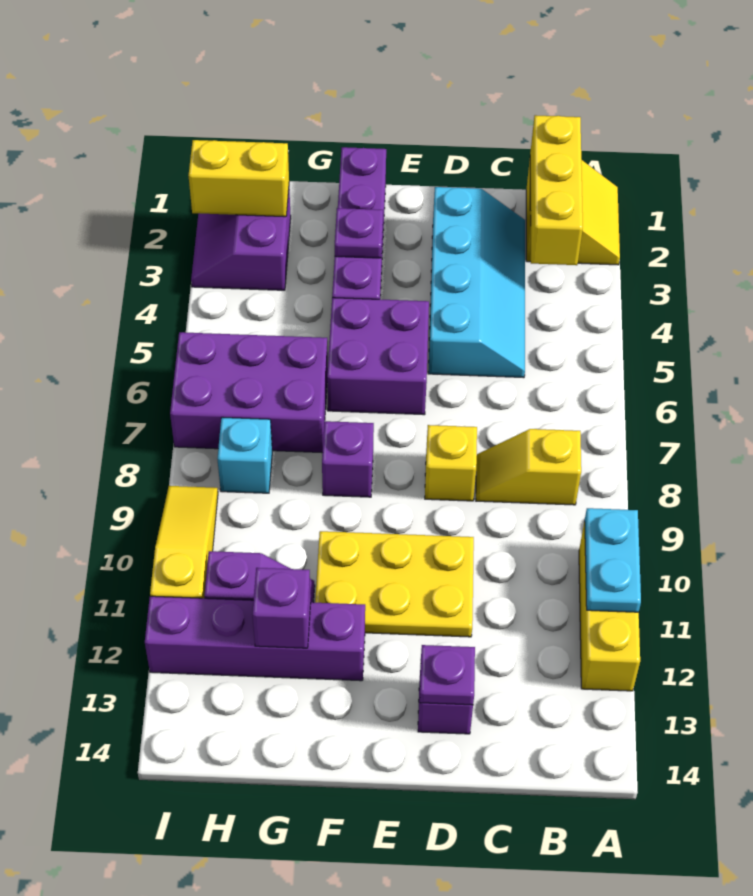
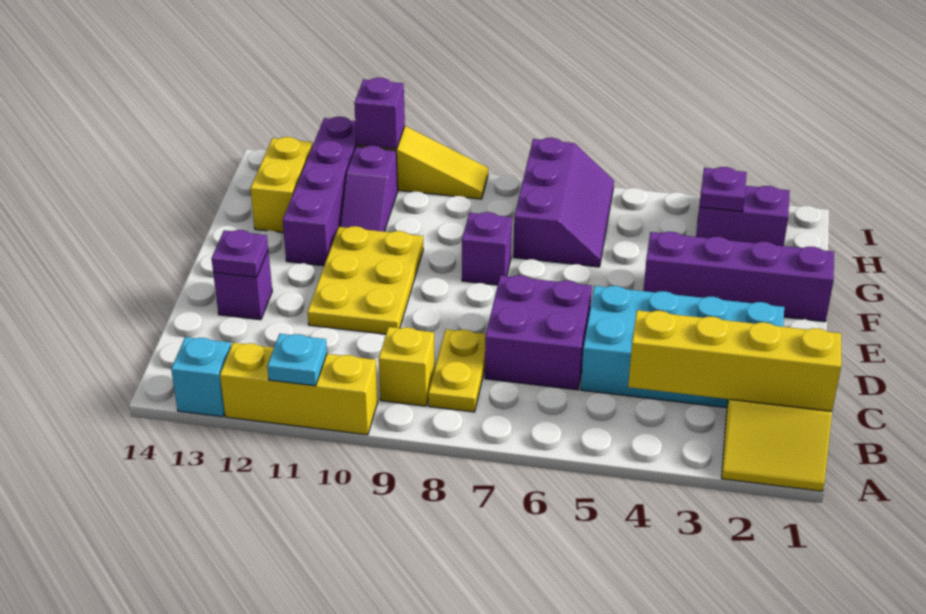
cyan plate A10:A11 level 2 -> cyan plate A11 level 2
yellow brick B1:B3 level 2 -> yellow brick B1:B4 level 2
yellow slope B8:C8 level 1 top B -> yellow plate B8:C8 level 1
cyan slope C2:D5 level 1 top D -> cyan brick C2:D5 level 1
yellow brick D8 level 1 -> yellow brick B9 level 1
purple brick E5:F6 level 1 -> purple brick C6:D7 level 1
purple plate F3 level 2 -> purple plate H3 level 2
purple brick G6:I7 level 1 -> purple slope G6:I7 level 1 top 7
purple brick G12 level 2 -> purple brick I11 level 2
yellow brick H2:I2 level 2 -> yellow brick G13:H13 level 1
cyan brick H8 level 1 -> cyan brick A13 level 1

